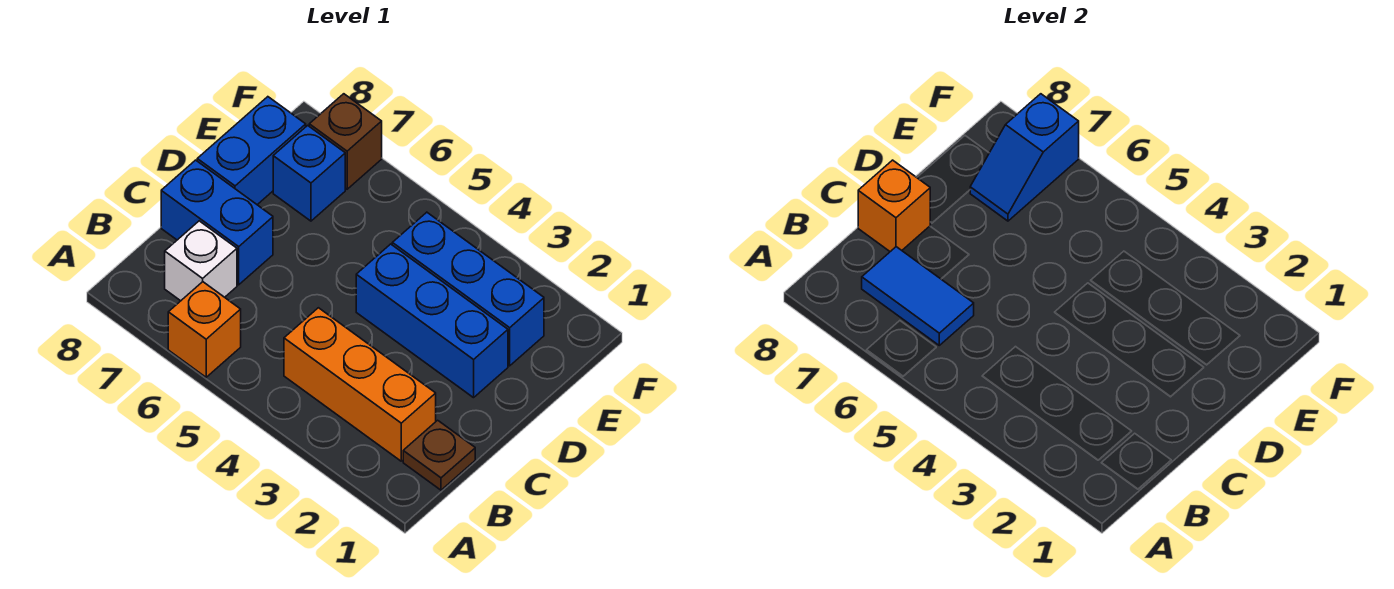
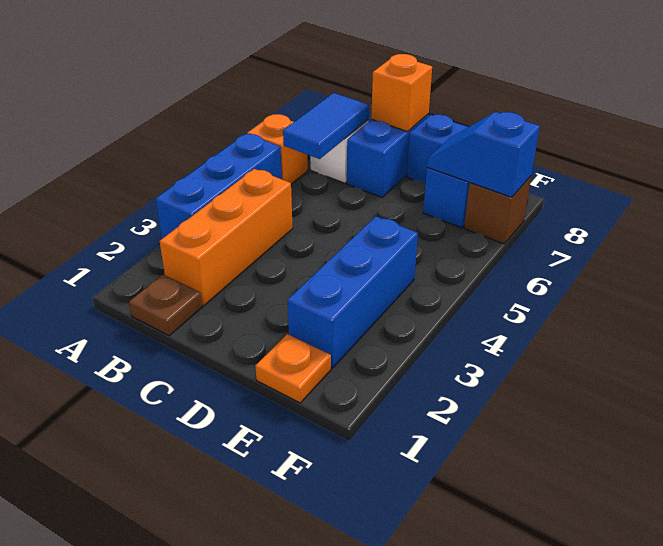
blue brick D2:D4 level 1 -> blue brick A3:A5 level 1
none -> orange plate E1 level 1

